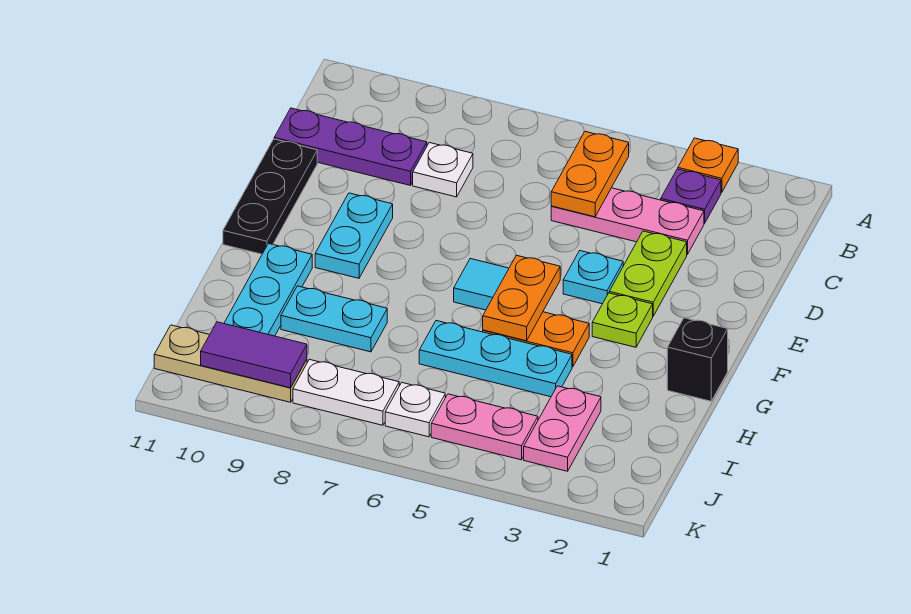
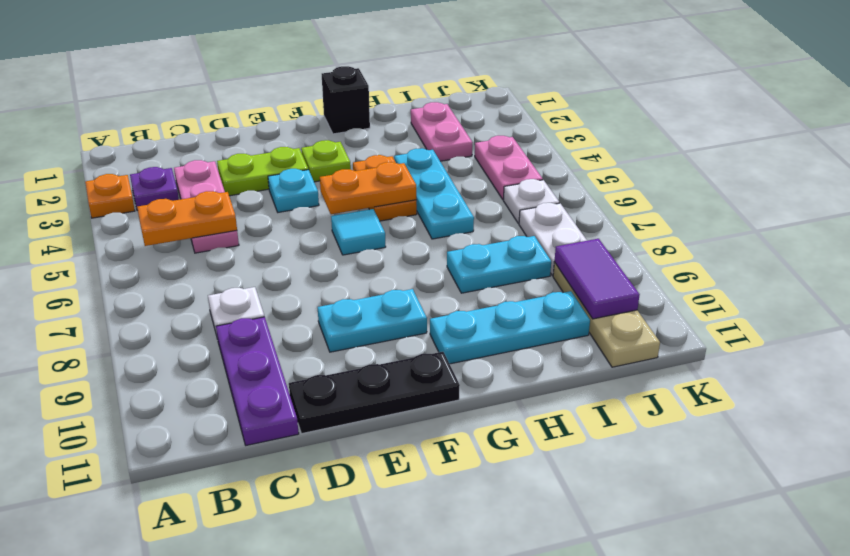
cyan plate H8:H9 level 1 -> cyan plate H8:I8 level 1
pink plate I3:J3 level 1 -> pink plate I2:I3 level 1

